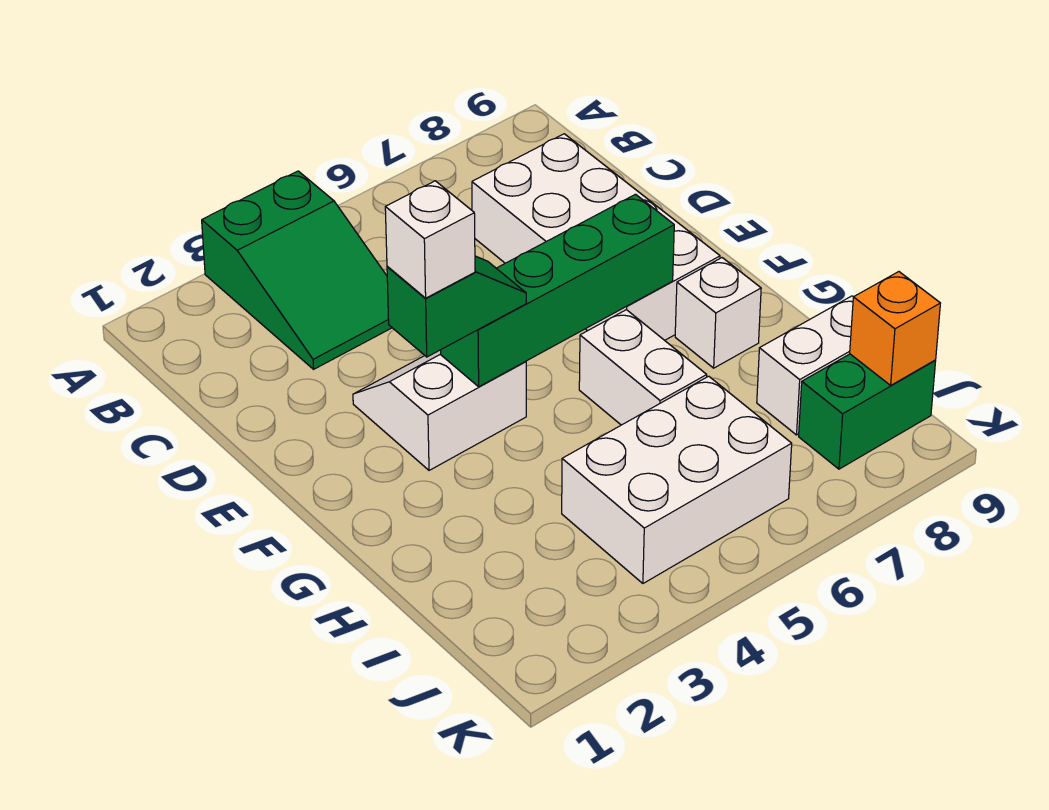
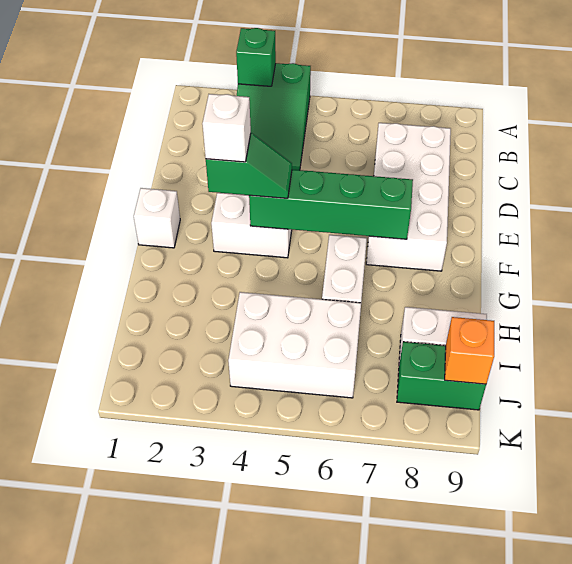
none -> green brick A3 level 2
white brick G8 level 1 -> white brick F1 level 1

